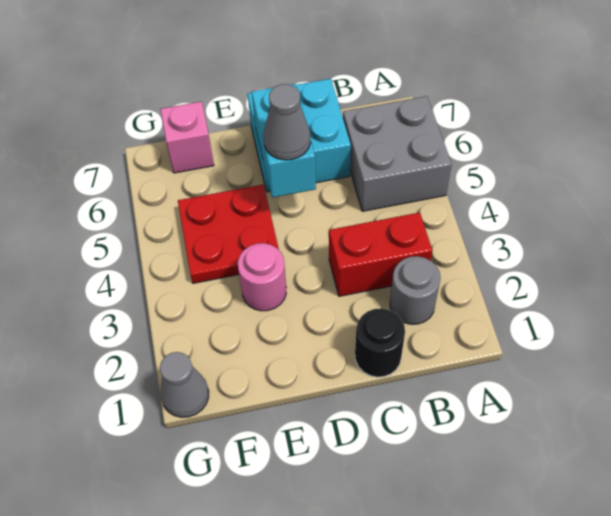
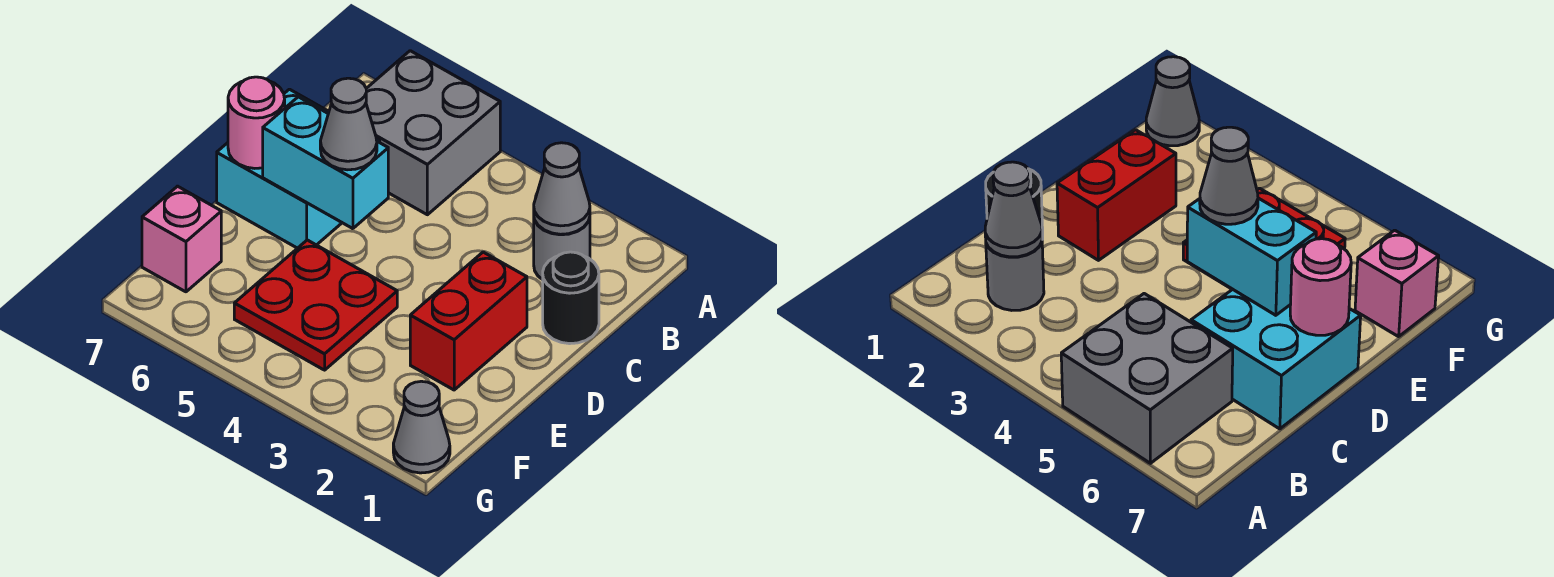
none -> grey cone B2 level 2
red brick B3:C3 level 1 -> red brick D2:E2 level 1
pink round brick E3 level 1 -> pink round brick D7 level 2

